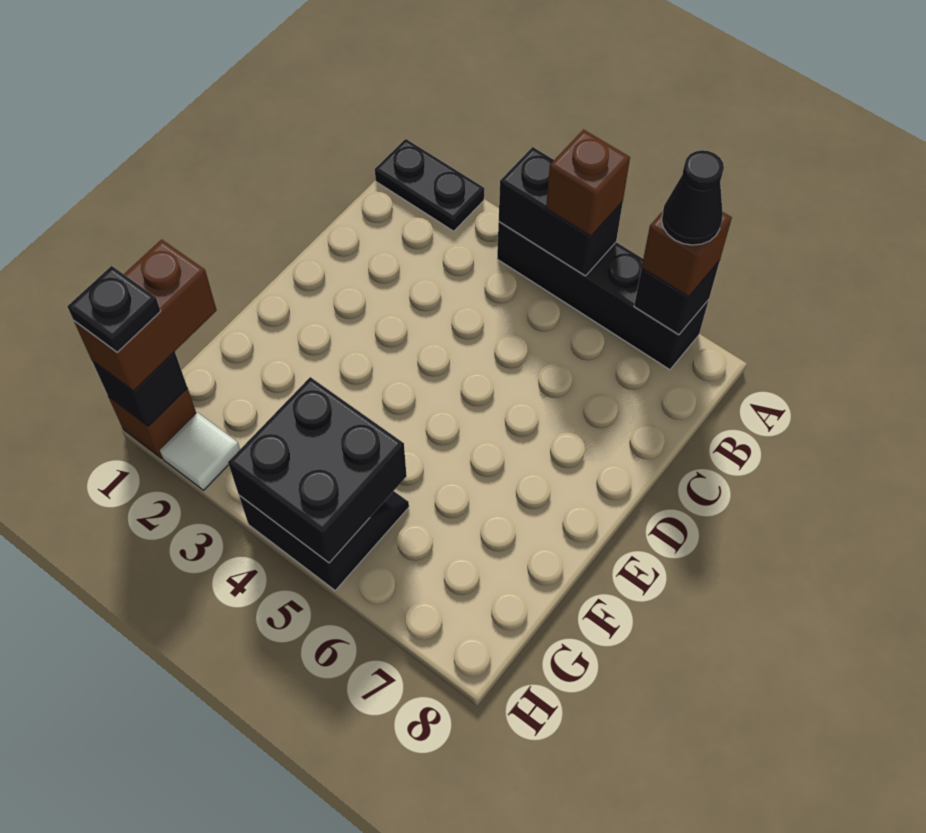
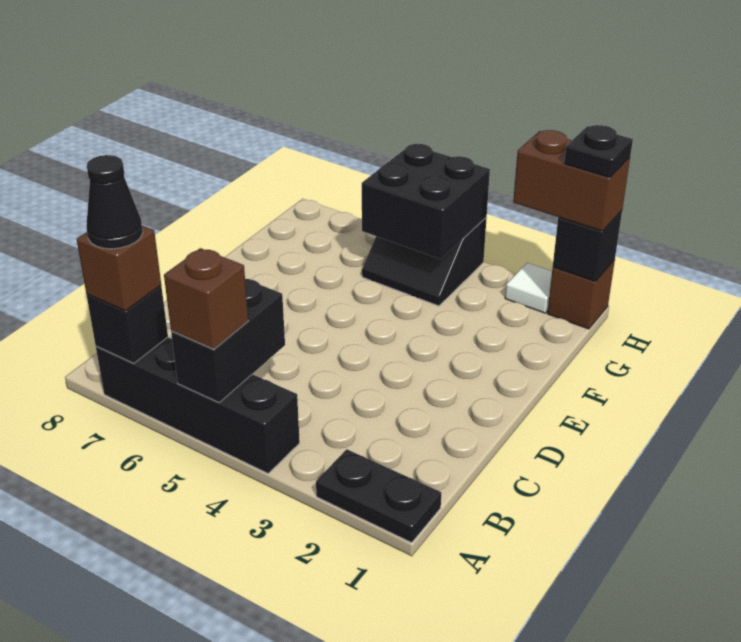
black brick A4:A5 level 2 -> black brick A5:B5 level 2
brown brick G1:H1 level 3 -> brown brick H1:H2 level 3

